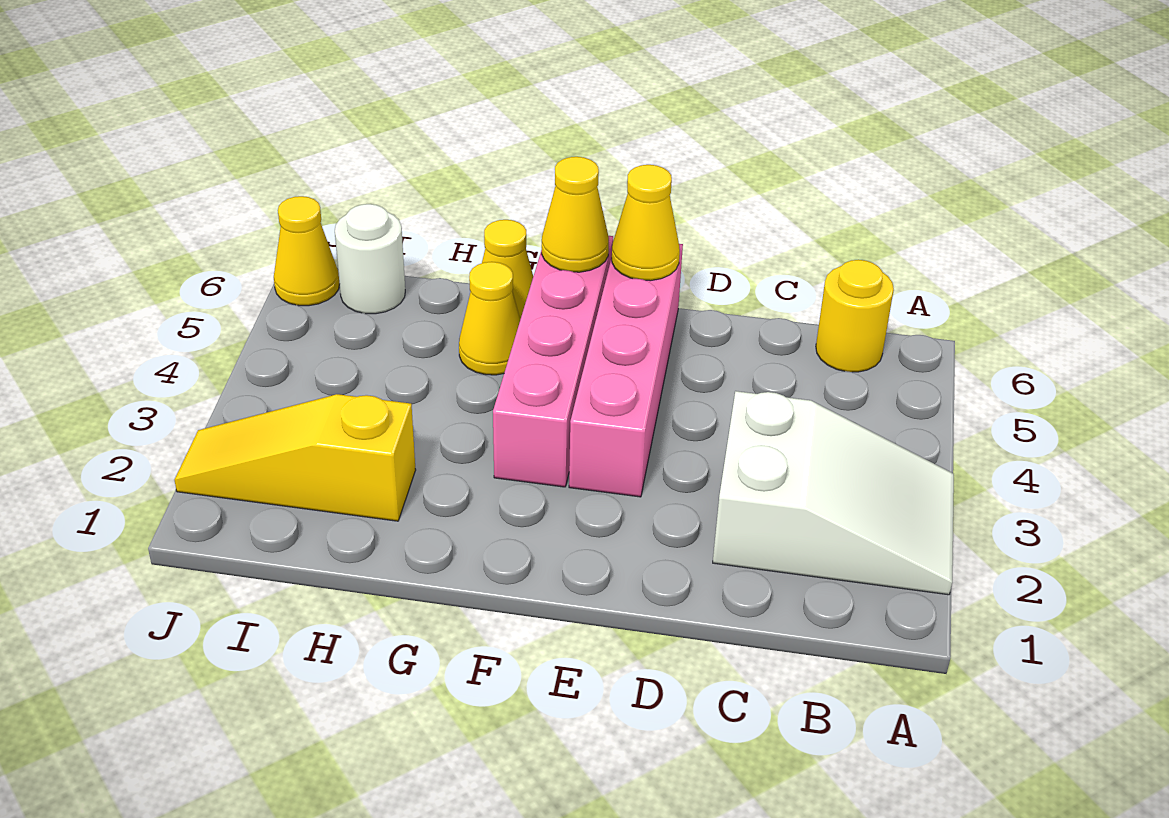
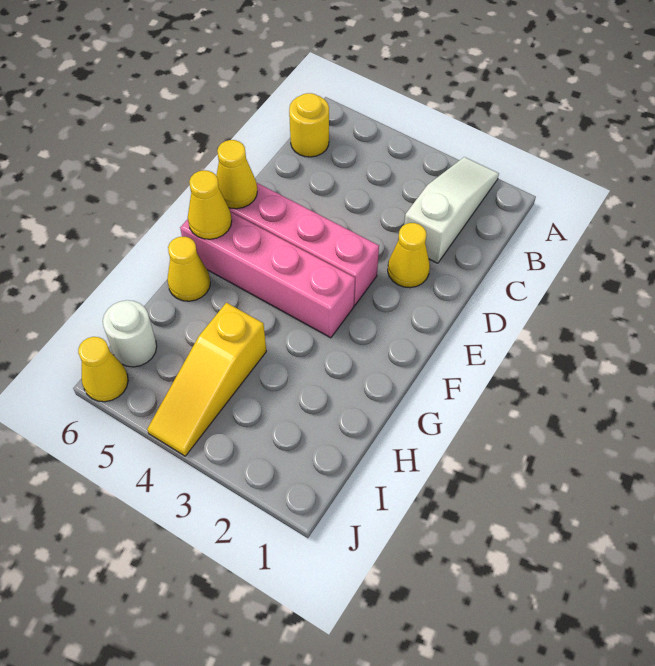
white slope A2:C3 level 1 top C -> white slope A2:C2 level 1 top C
yellow cone G5 level 1 -> yellow cone D2 level 1
yellow slope H2:J2 level 1 top H -> yellow slope H4:J4 level 1 top H

